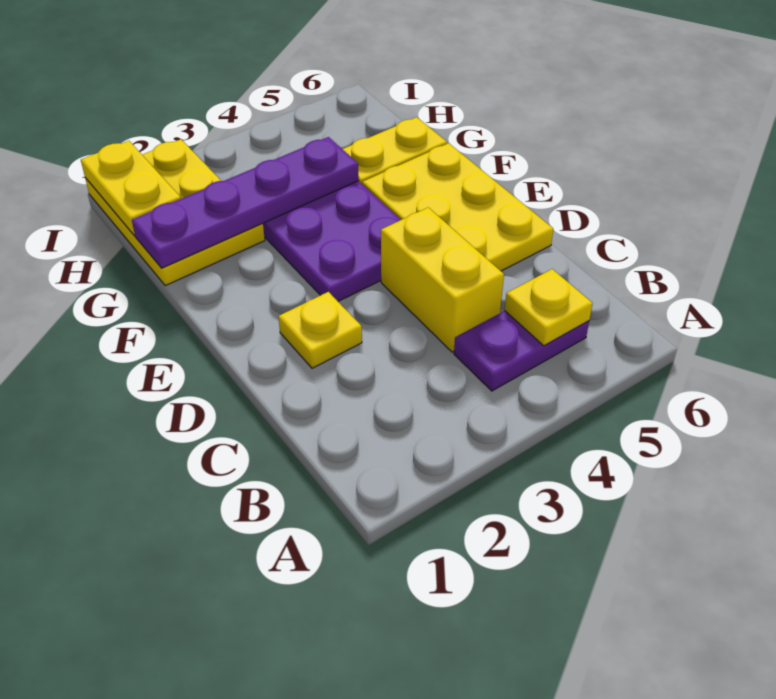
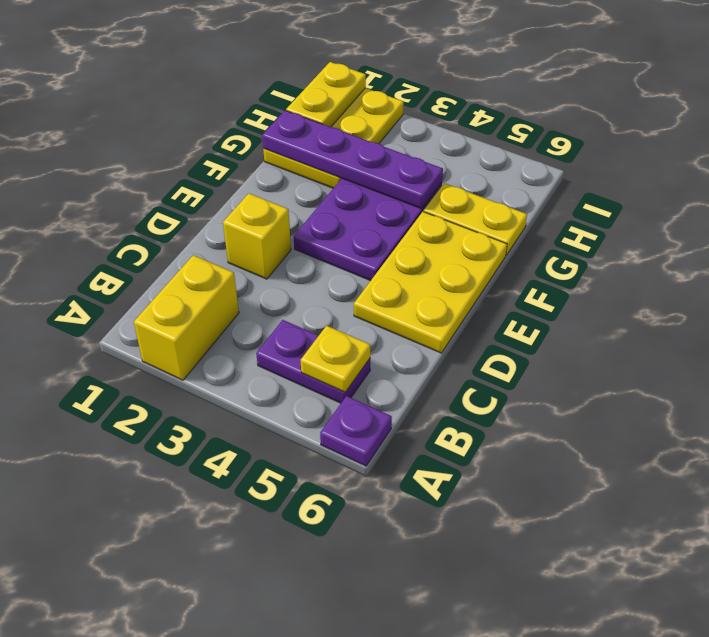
none -> purple plate A6 level 1
yellow brick C4:D4 level 1 -> yellow brick A2:B2 level 1
yellow plate D2 level 1 -> yellow brick D2 level 1

